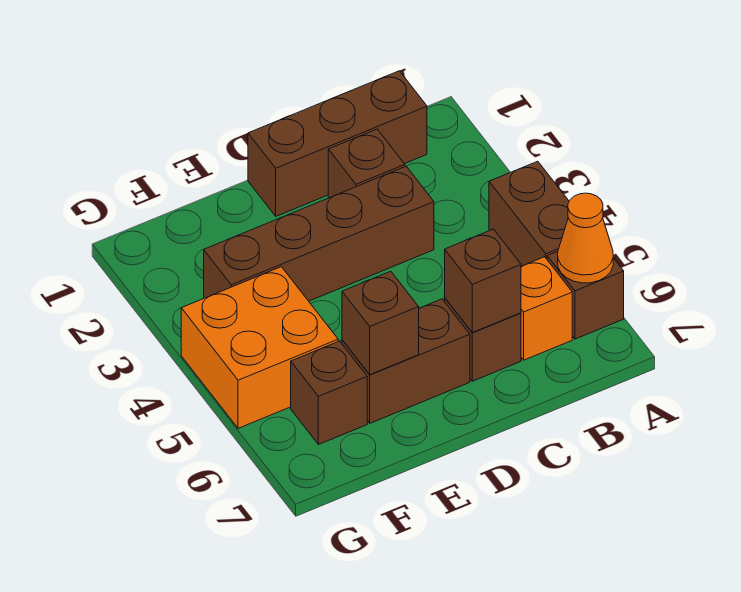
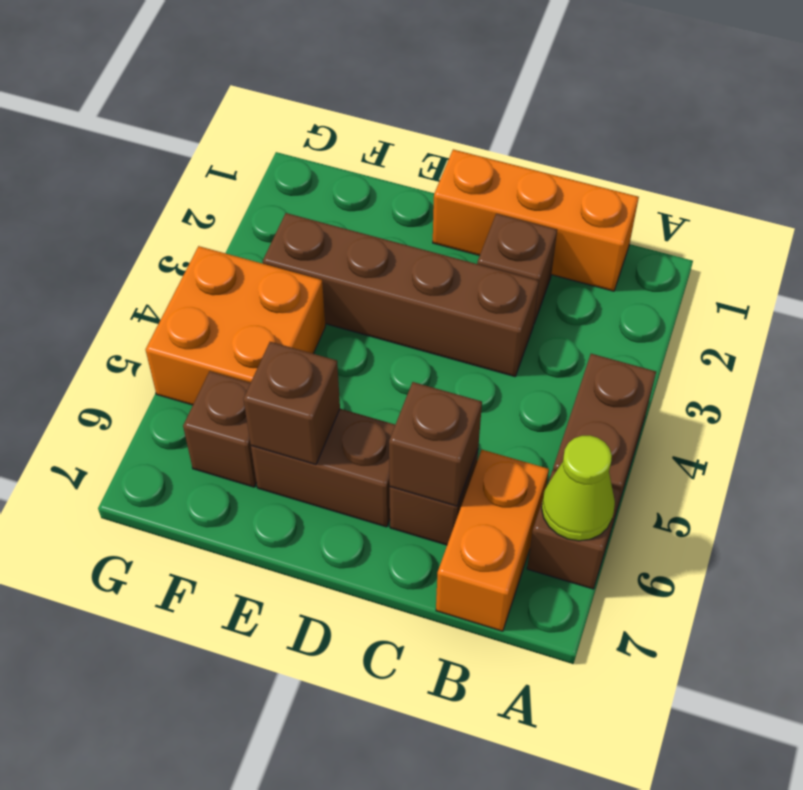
orange cone A6 level 2 -> lime cone A6 level 2
brown brick B1:D1 level 1 -> orange brick B1:D1 level 1
orange brick B6 level 1 -> orange brick B6:B7 level 1

